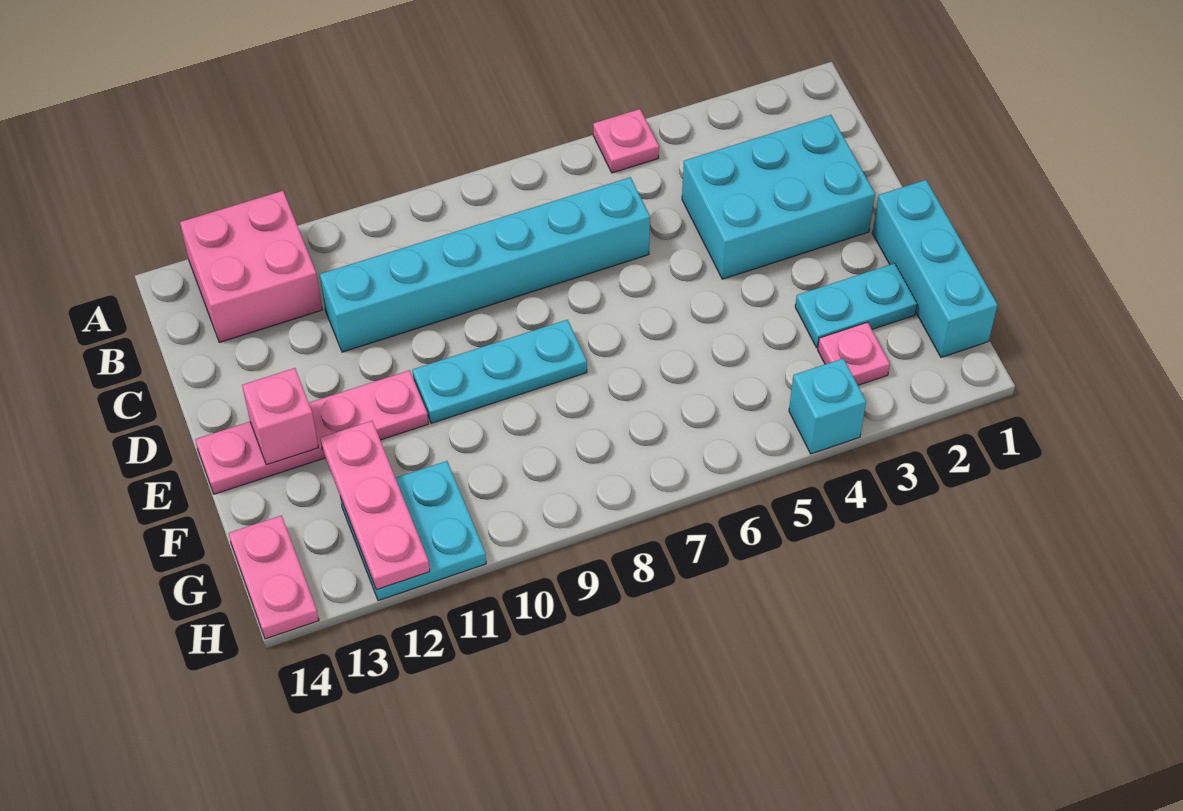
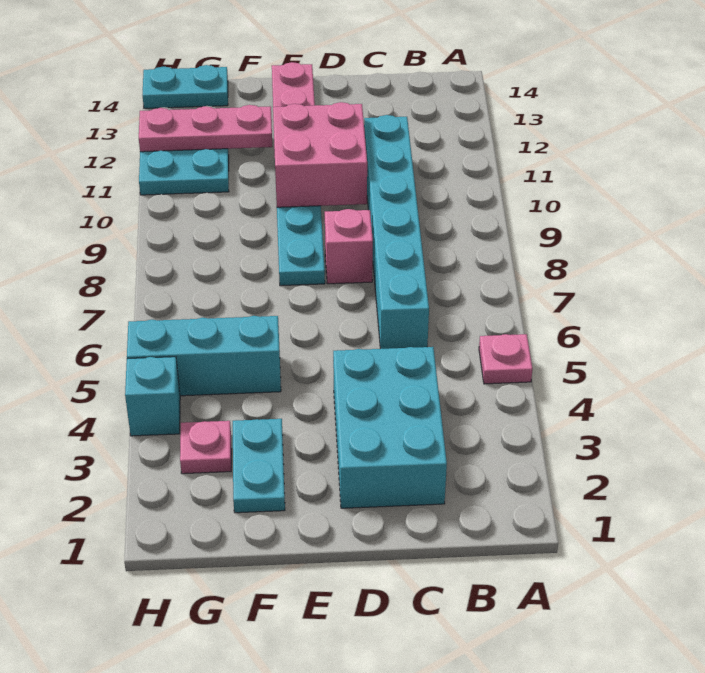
pink brick A12:B13 level 1 -> pink brick D10:E11 level 2
cyan brick E1:G1 level 1 -> cyan brick F5:H5 level 1
pink brick E13 level 2 -> pink brick D8 level 1
pink plate G14:H14 level 1 -> cyan plate G14:H14 level 1

